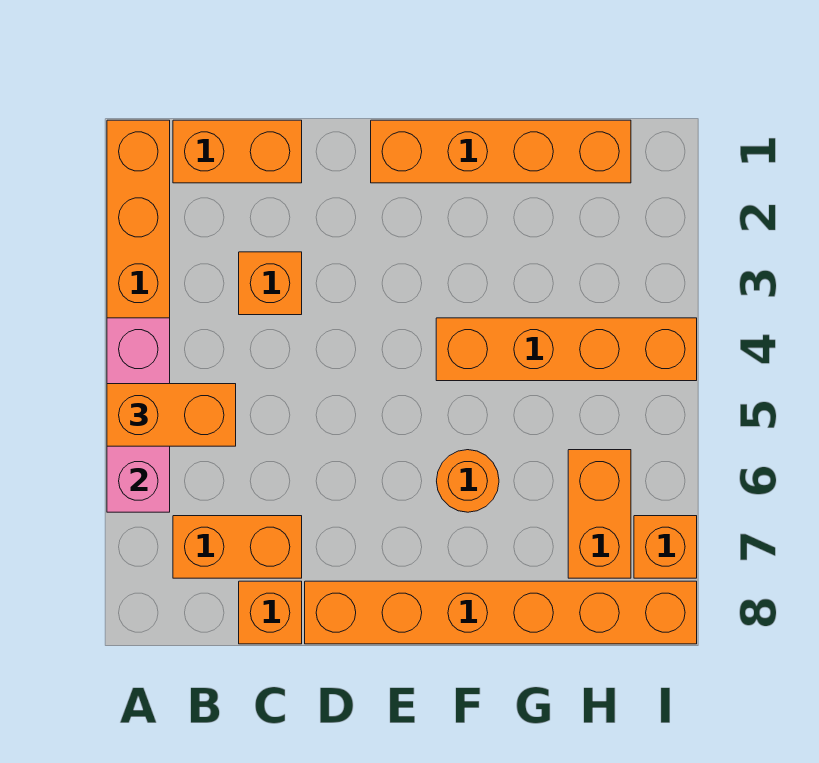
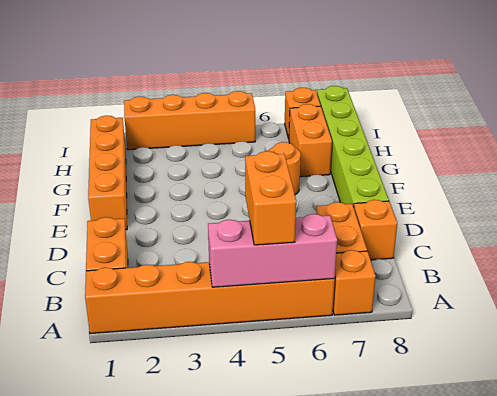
orange brick C3 level 1 -> orange brick A7 level 1
orange brick D8:I8 level 1 -> lime brick D8:I8 level 1
orange brick F4:I4 level 1 -> orange brick I2:I5 level 1
orange brick H6:H7 level 1 -> orange brick G7:H7 level 1

